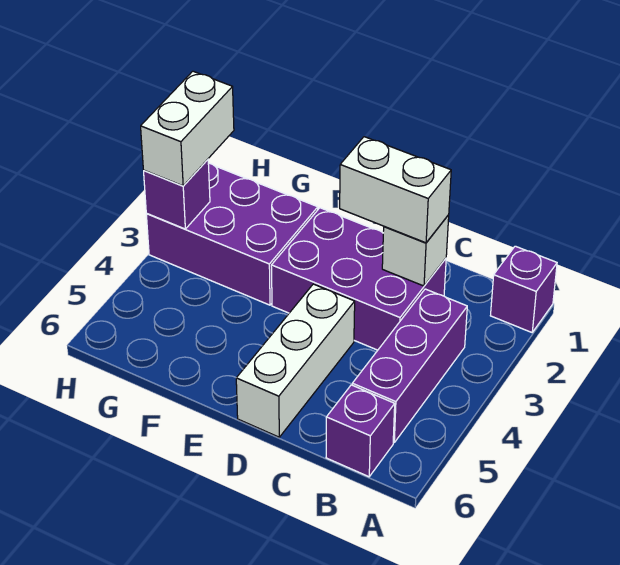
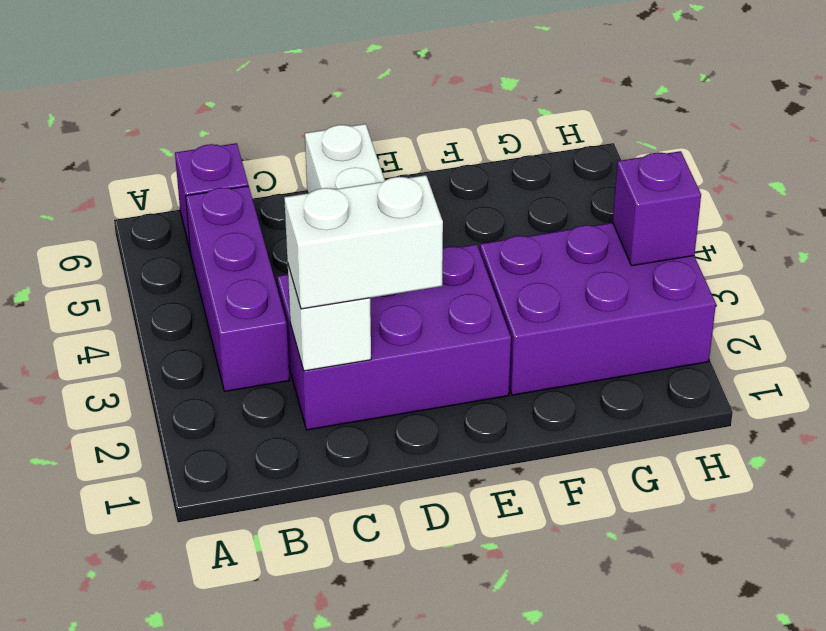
purple brick A1 level 1 -> none
white brick H2:H3 level 3 -> none

